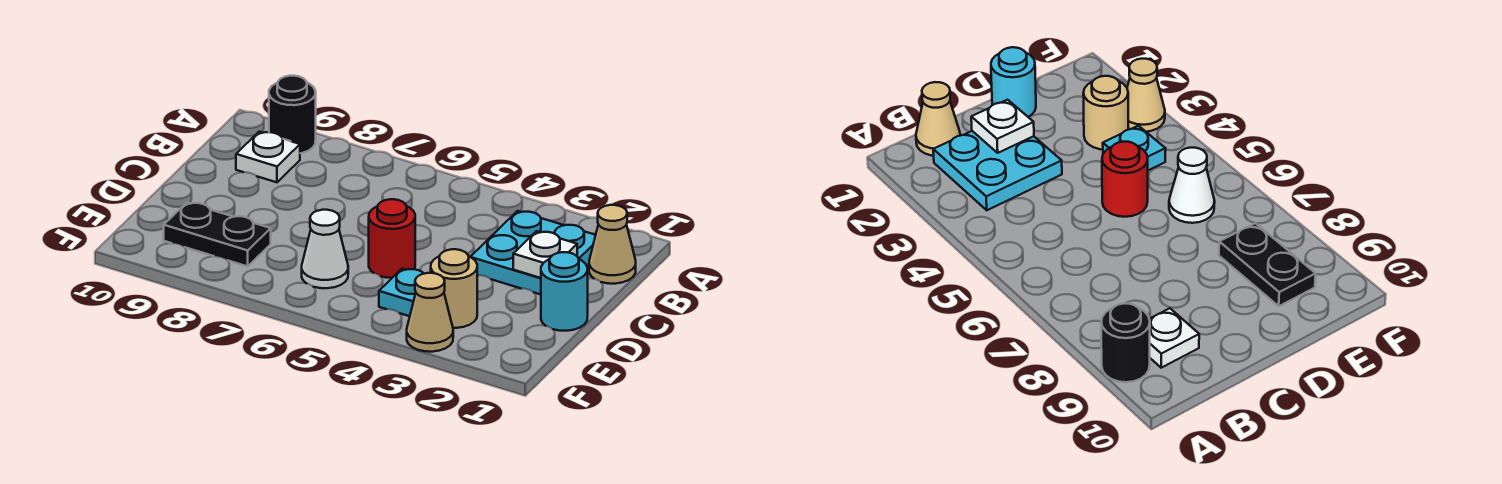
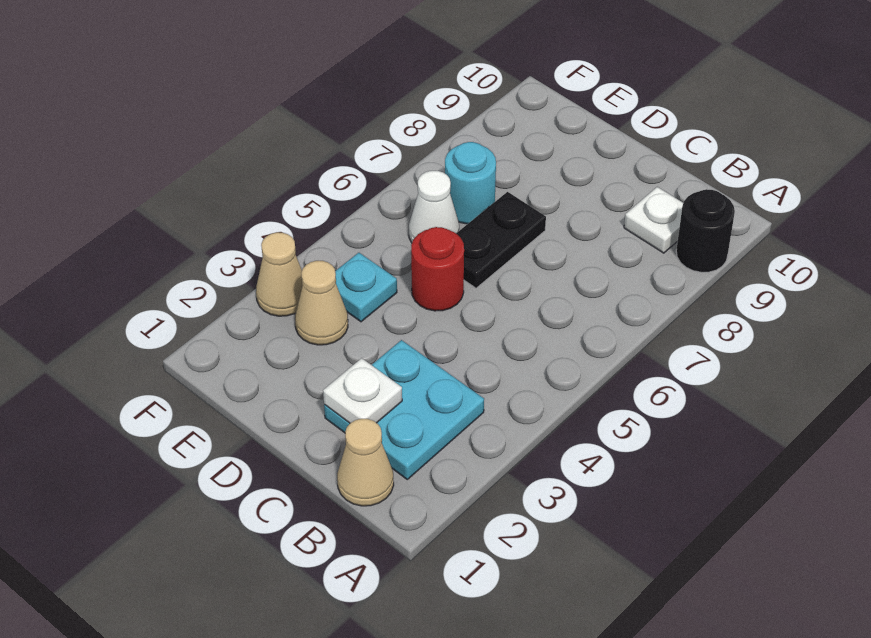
cyan round brick D1 level 1 -> cyan round brick E7 level 1
tan round brick E3 level 1 -> tan cone E3 level 1
black plate E8:E9 level 1 -> black plate D6:D7 level 1

